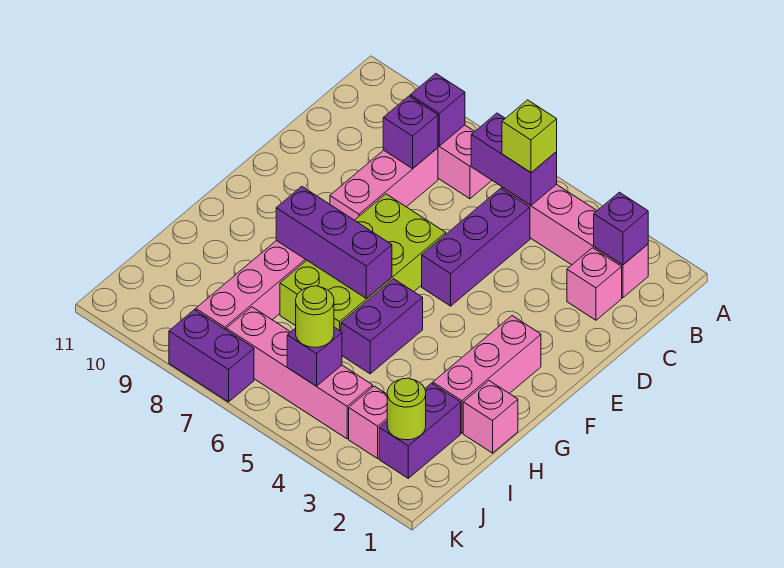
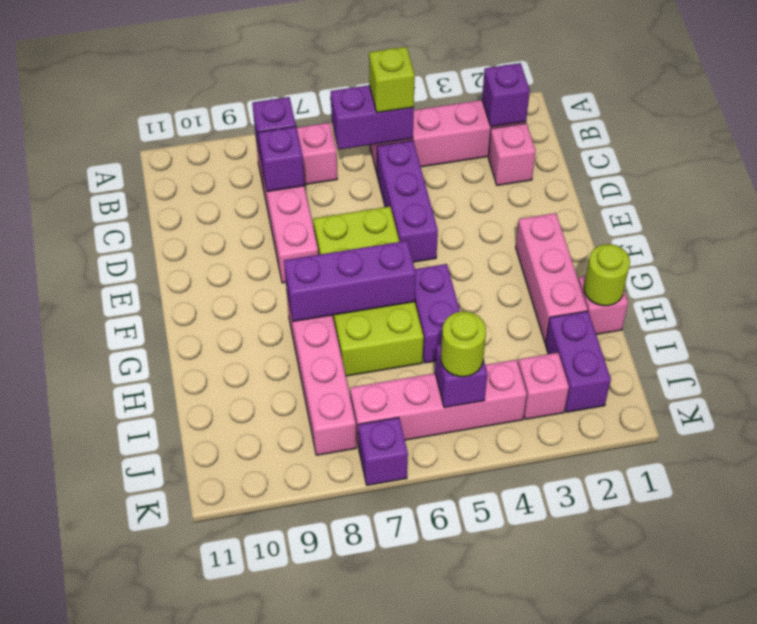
lime round brick J2 level 2 -> lime round brick H1 level 2
purple brick K7:K8 level 1 -> purple brick K7 level 1

